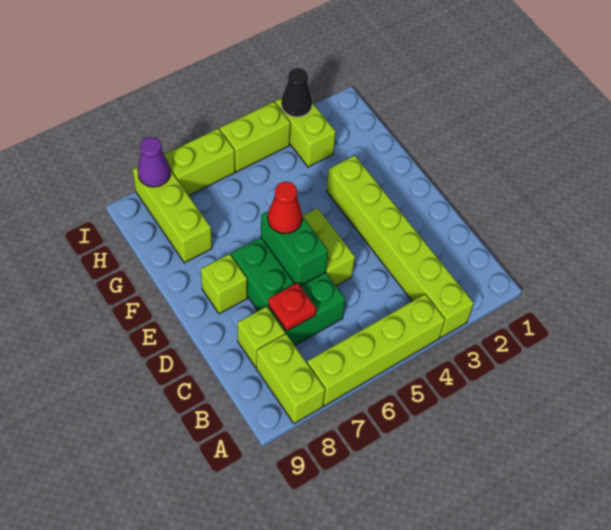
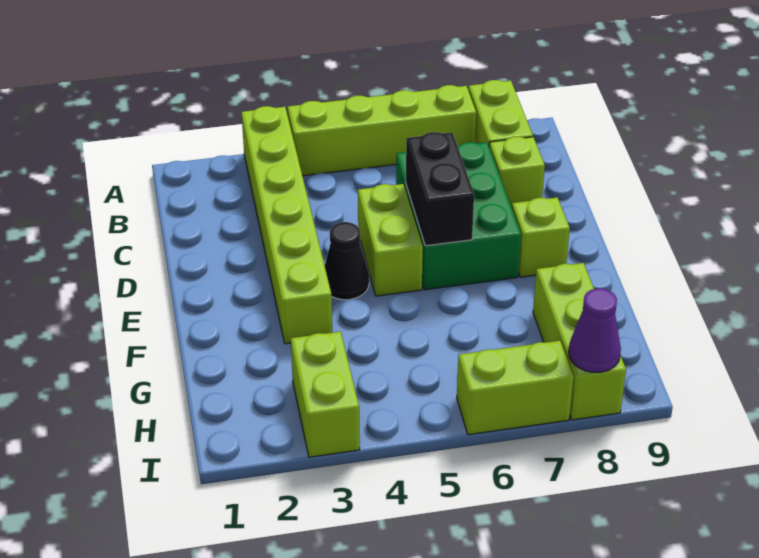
red plate C7 level 2 -> none
green brick D6:E6 level 2 -> black brick D6:E6 level 2
red cone E6 level 3 -> none
black cone I3 level 2 -> black cone E4 level 1
lime brick I4:I5 level 1 -> none

